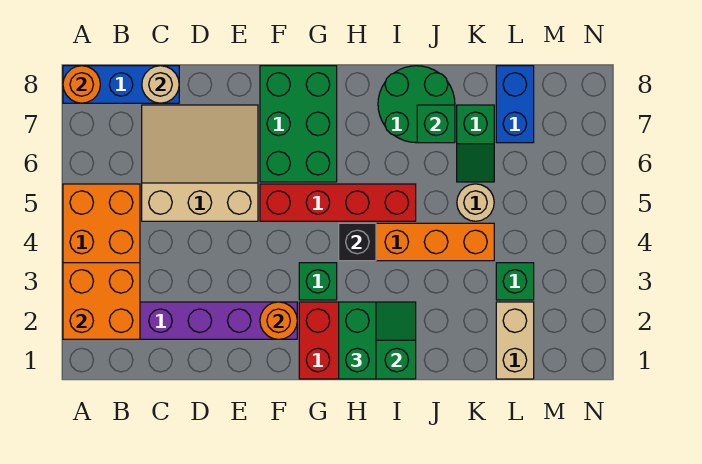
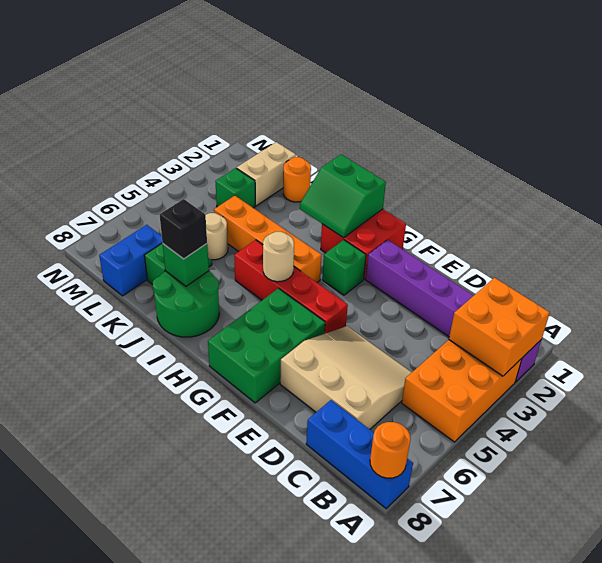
tan slope C5:E7 level 1 top 5 -> tan slope C5:E7 level 1 top 7
tan round brick C8 level 2 -> tan round brick H5 level 2
orange round brick F2 level 2 -> orange round brick K1 level 1
green brick H1:H2 level 3 -> none
black brick H4 level 2 -> black brick J7 level 3

